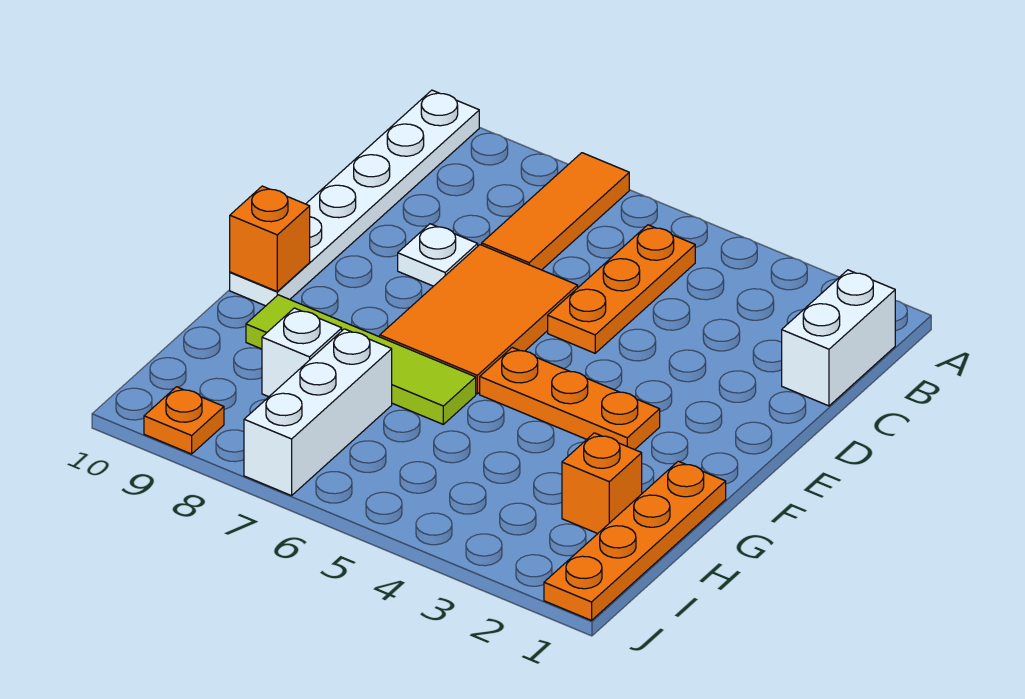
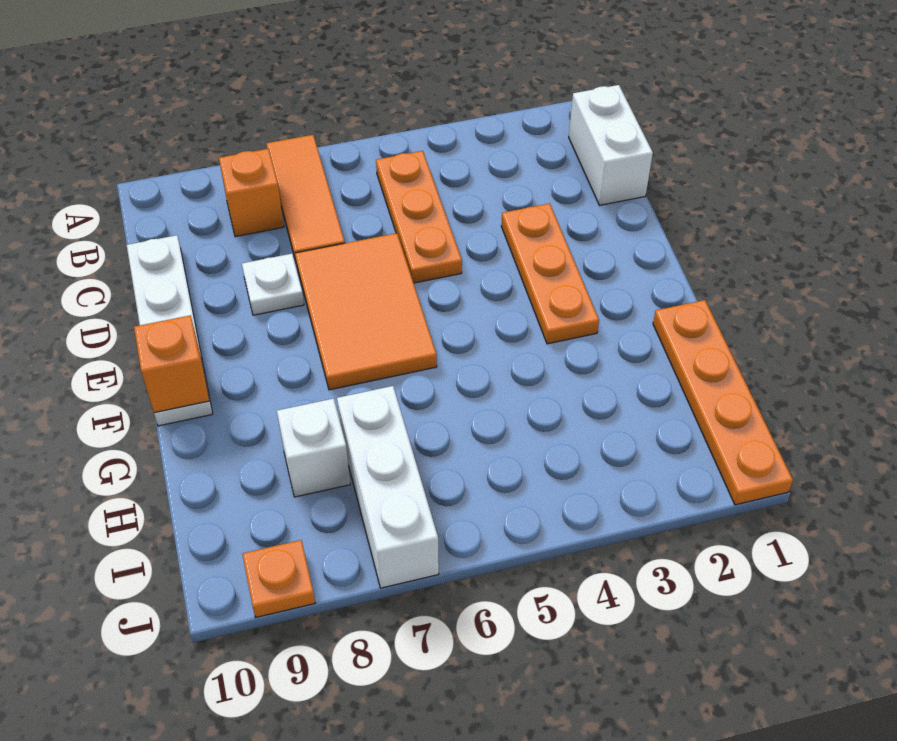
white plate A10:F10 level 1 -> white plate C10:F10 level 1
orange plate F3:F5 level 1 -> orange plate D3:F3 level 1
lime tile G6:G9 level 1 -> none
orange brick H2 level 1 -> orange brick B8 level 1

